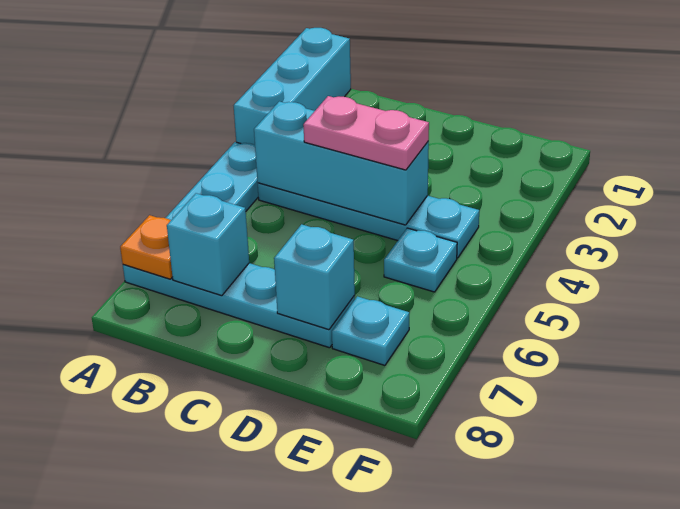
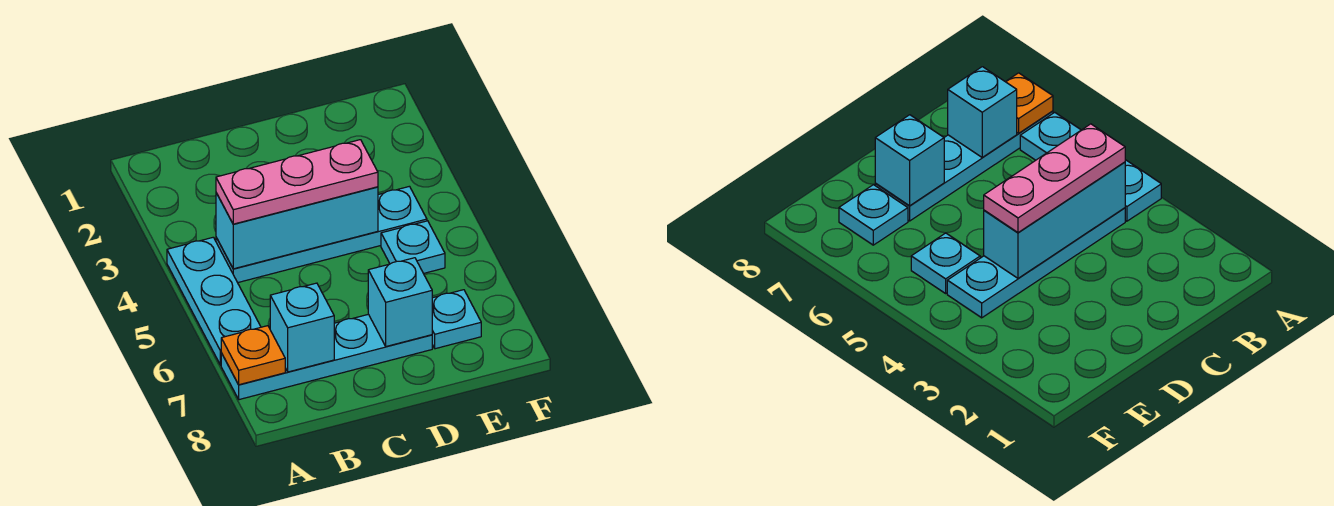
cyan brick A1:A3 level 1 -> none
pink plate C4:D4 level 3 -> pink plate B4:D4 level 3

